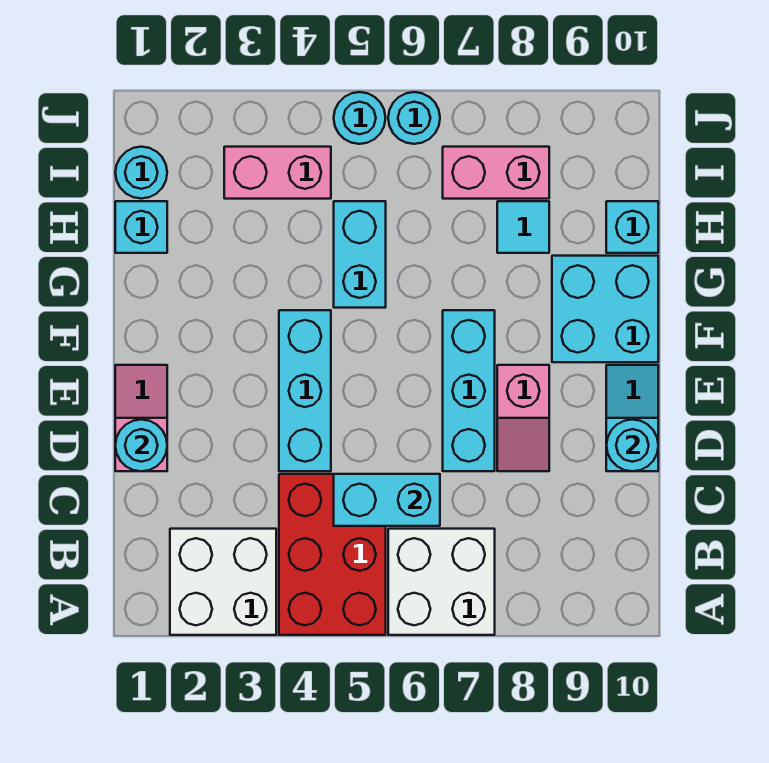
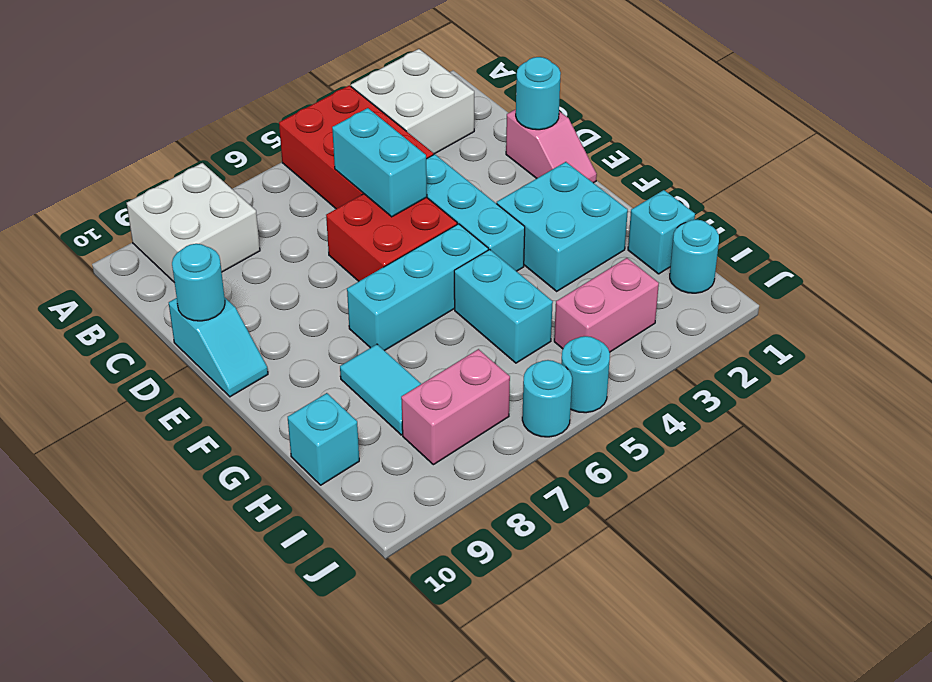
white brick A6:B7 level 1 -> white brick A8:B9 level 1
cyan brick C5:C6 level 2 -> cyan brick C5:D5 level 2
none -> red brick D5:E6 level 1
cyan brick D7:F7 level 1 -> cyan brick F5:F7 level 1
pink slope D8:E8 level 1 top E -> none
cyan brick F9:G10 level 1 -> cyan brick F2:G3 level 1
cyan tile H8 level 1 -> cyan tile G8:H8 level 1

